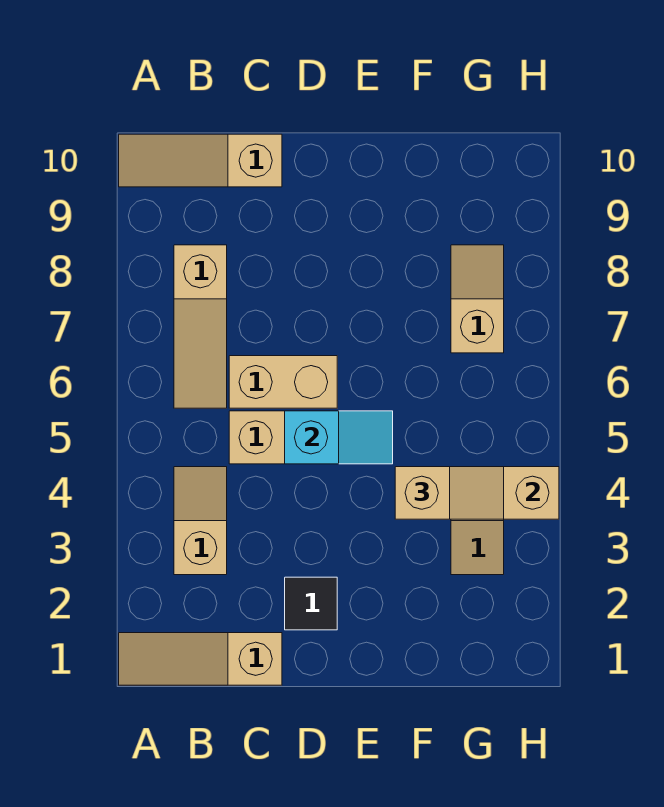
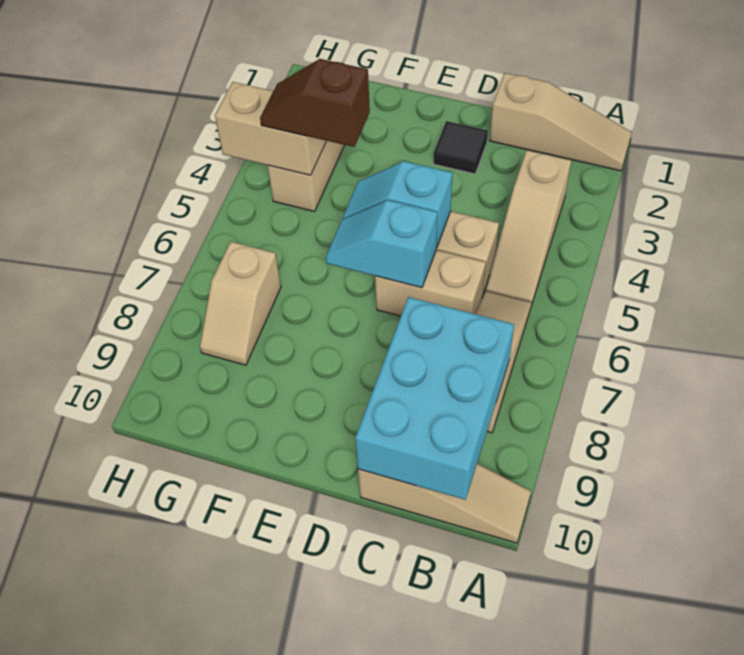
tan slope B3:B4 level 1 top 3 -> tan slope B3:B5 level 1 top 3
none -> cyan brick B8:C10 level 2
none -> cyan slope D6:E6 level 2 top D
tan slope F4:G4 level 3 top F -> brown slope F4:G4 level 3 top F

